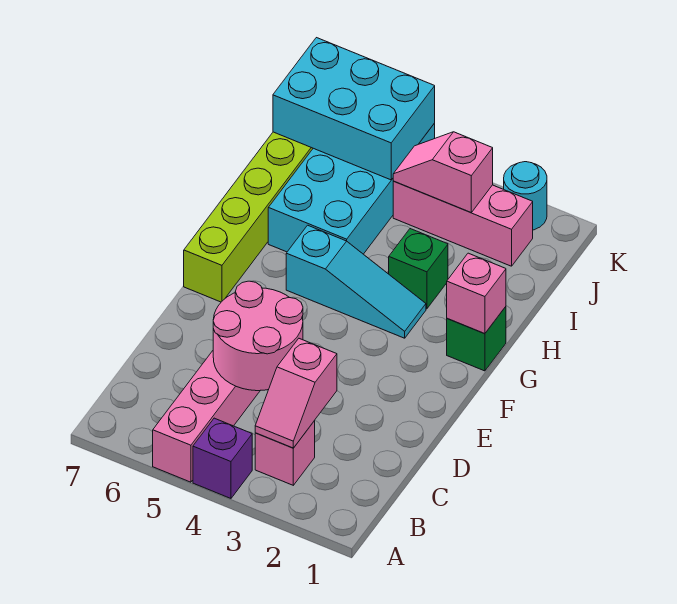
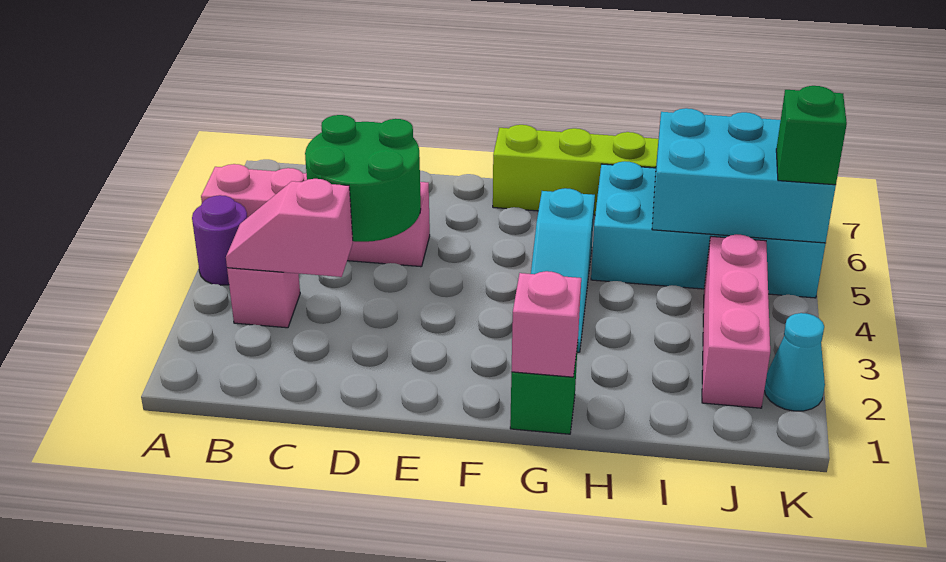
purple brick A4 level 1 -> purple round brick A4 level 1
pink round brick C4:D5 level 2 -> green round brick C4:D5 level 2
green brick H3 level 1 -> green brick K5 level 3
pink slope J3:J4 level 2 top 3 -> none
cyan brick J5:K7 level 2 -> cyan brick I5:K6 level 2
cyan round brick K2 level 1 -> cyan cone K2 level 1

